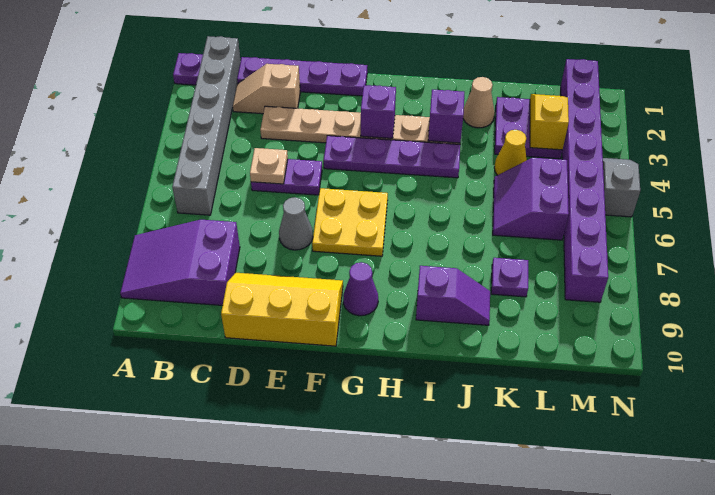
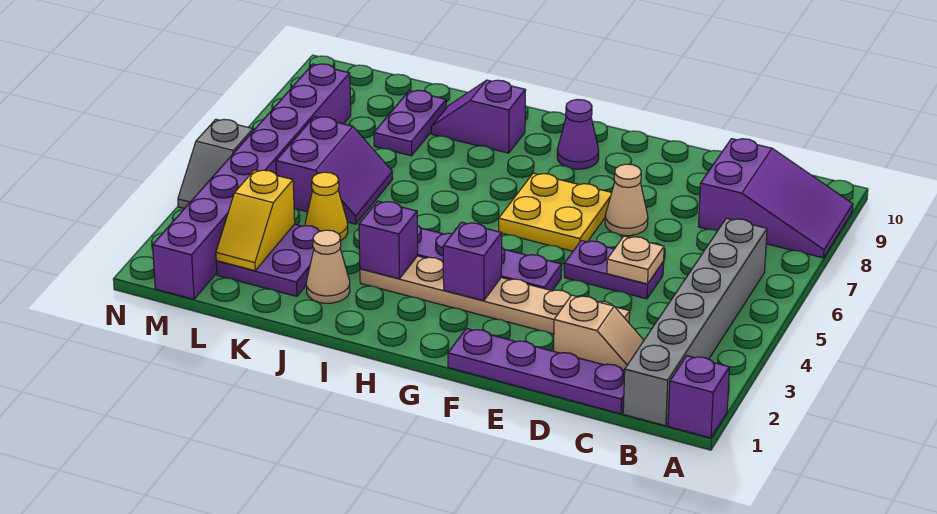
purple plate A1 level 1 -> purple brick A1 level 1
yellow slope D9:F10 level 1 top 10 -> none
grey cone E7 level 1 -> tan cone E7 level 1
purple plate K8 level 1 -> purple plate K8:K9 level 1

